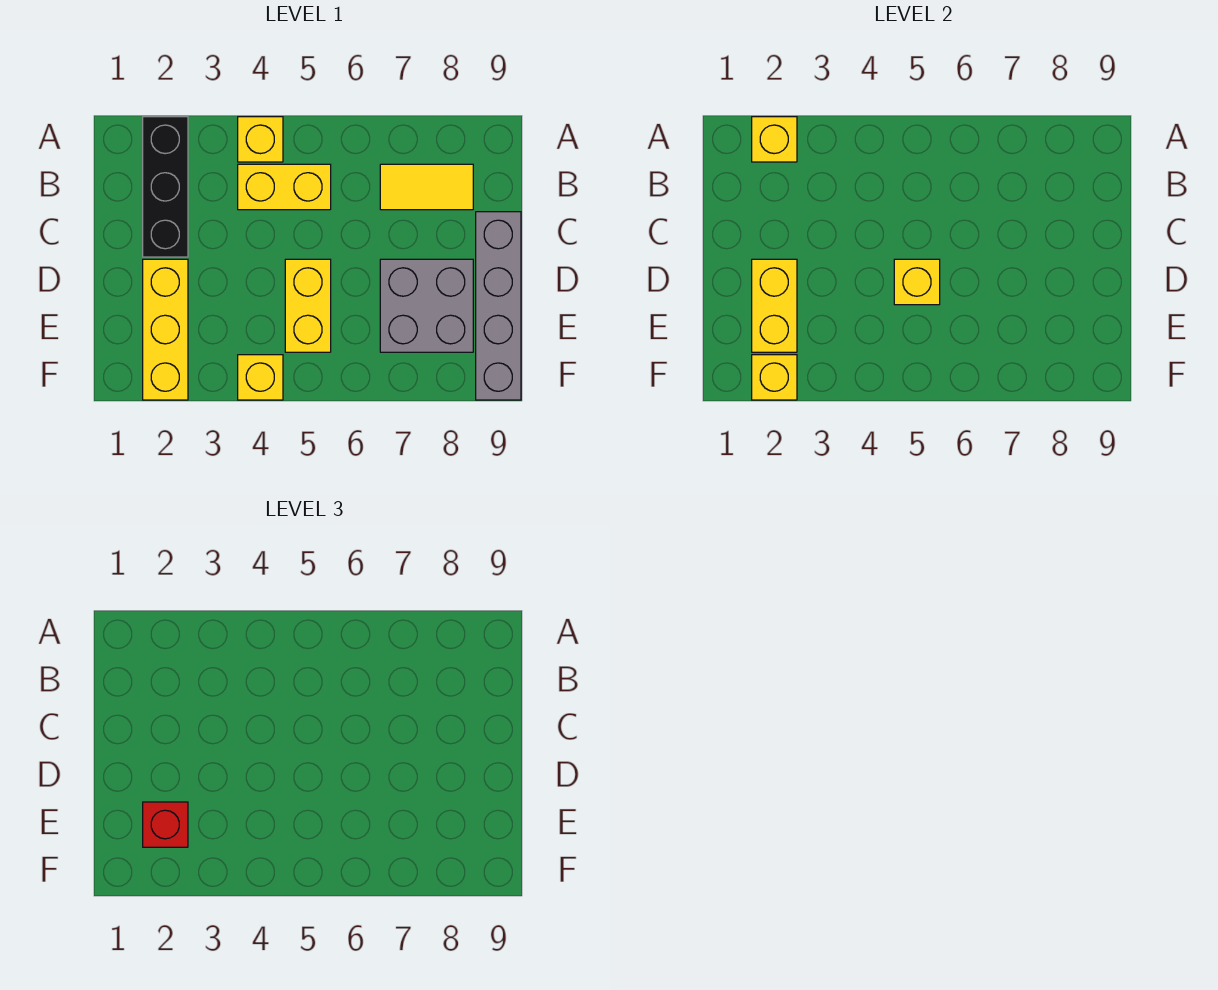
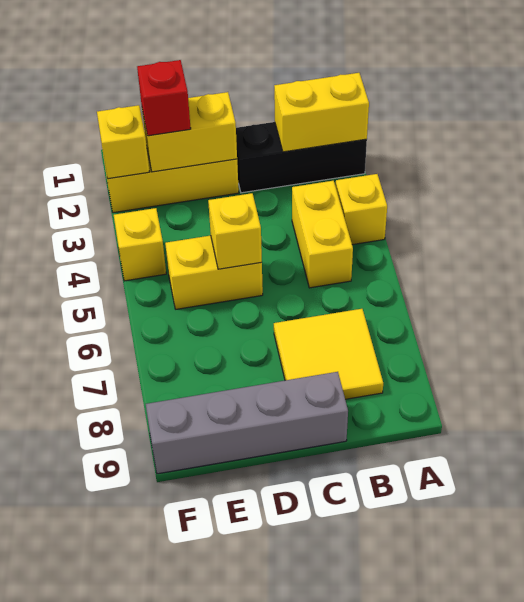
yellow brick A2 level 2 -> yellow brick A2:B2 level 2
yellow tile B7:B8 level 1 -> yellow tile B7:C8 level 1
grey brick D7:E8 level 1 -> none

